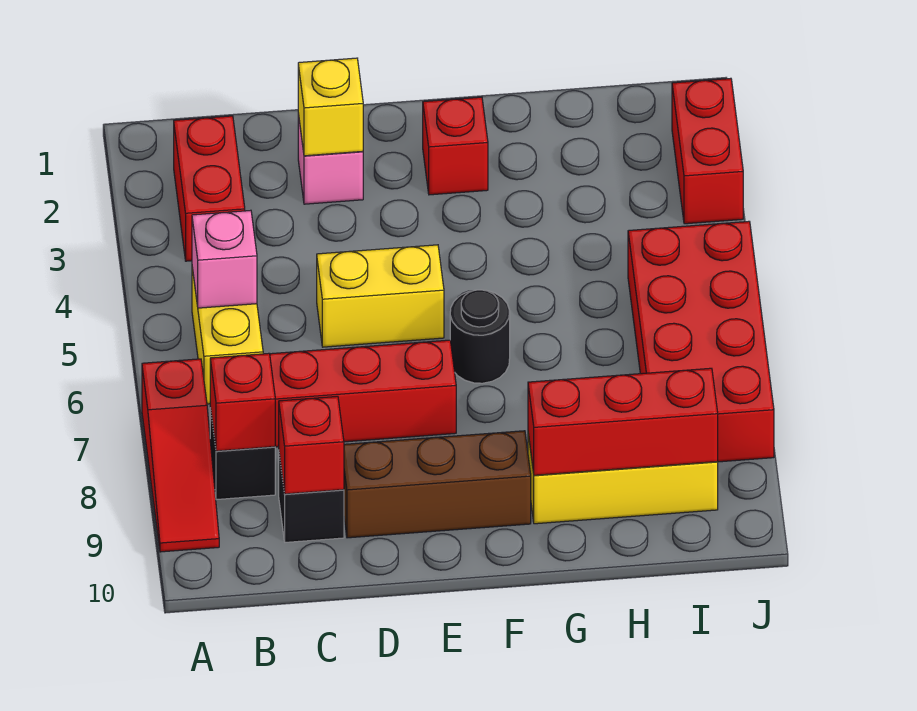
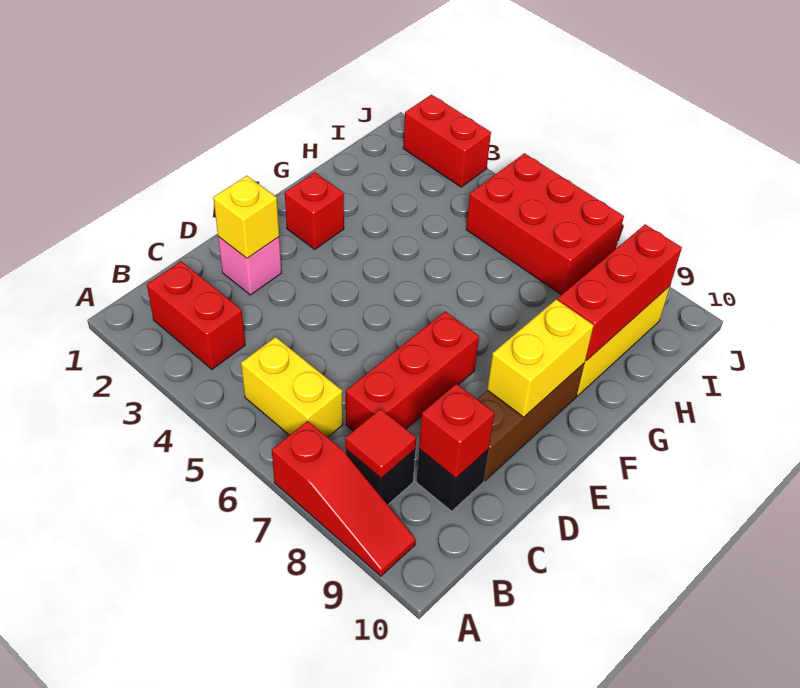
pink brick B5 level 2 -> none
red brick B8 level 2 -> red tile B8 level 2
yellow brick D5:E5 level 1 -> yellow brick E9:F9 level 2
black round brick F6 level 1 -> none
red brick I5:J8 level 1 -> red brick I5:J7 level 1

